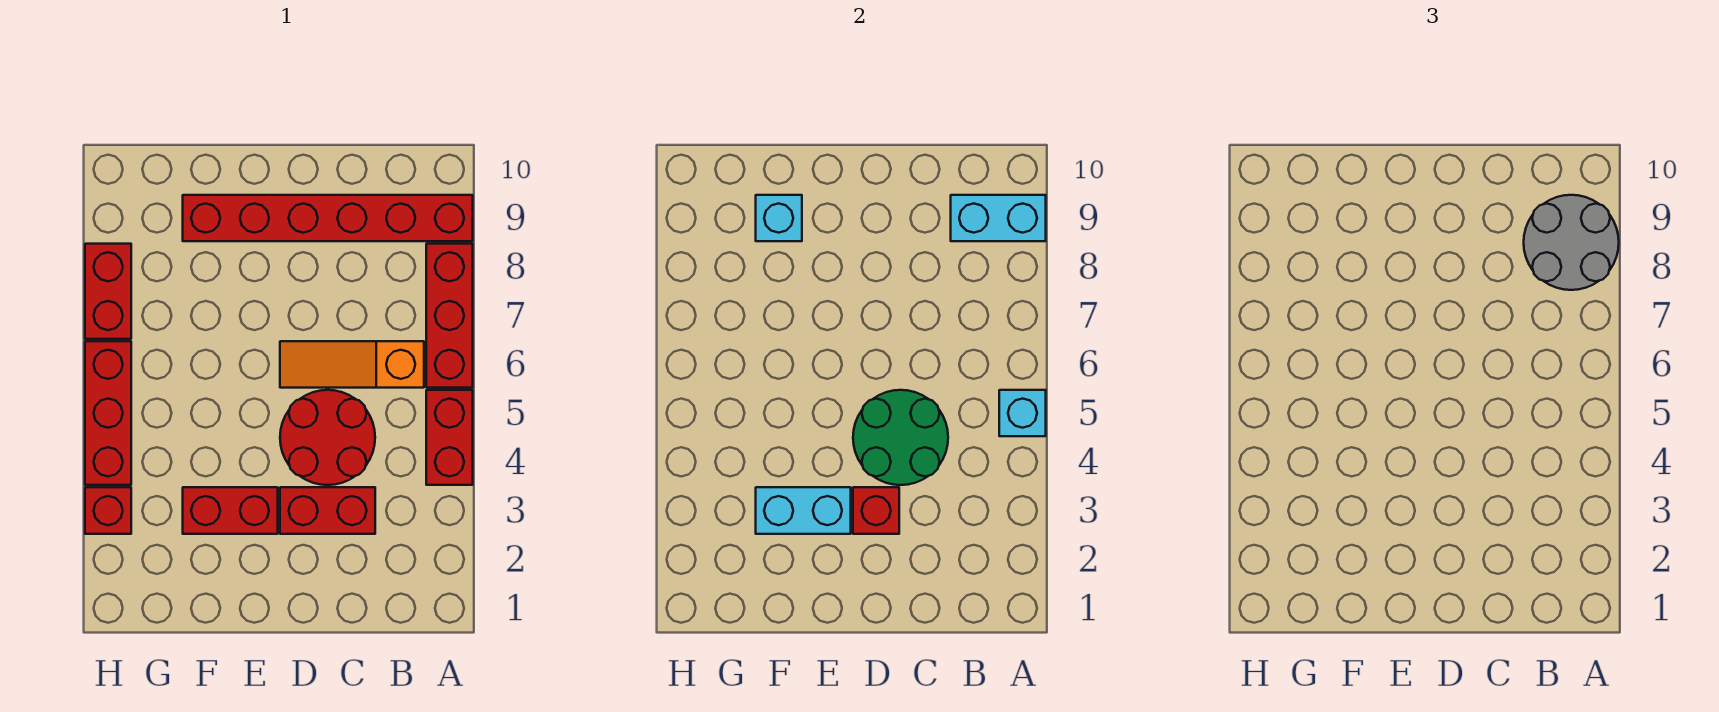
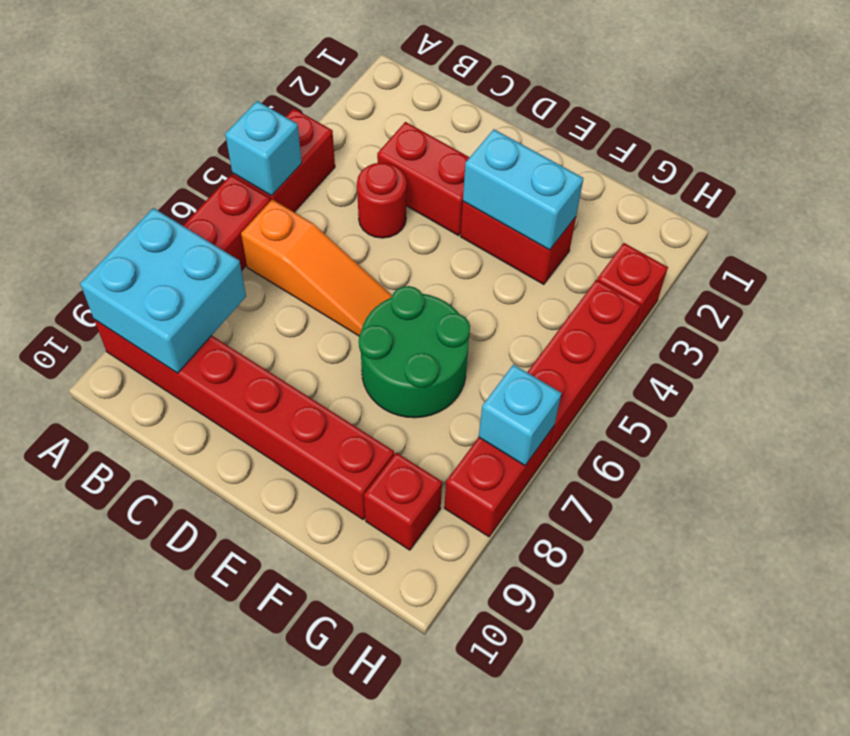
grey round brick A8:B9 level 3 -> none
cyan brick A9:B9 level 2 -> cyan brick A8:B9 level 2
red round brick C4:D5 level 1 -> red round brick C4 level 1
green round brick C4:D5 level 2 -> green round brick E6:F7 level 1
red brick D3 level 2 -> red brick G9 level 1
cyan brick F9 level 2 -> cyan brick H7 level 2

